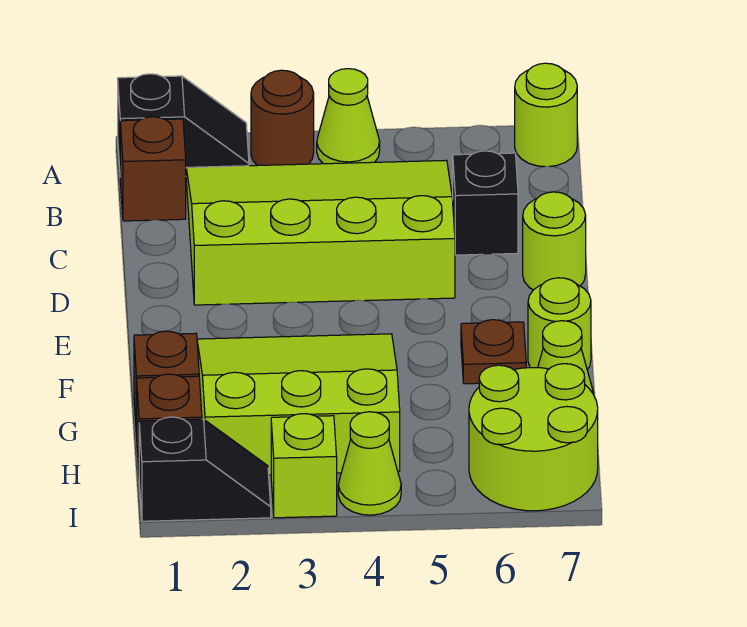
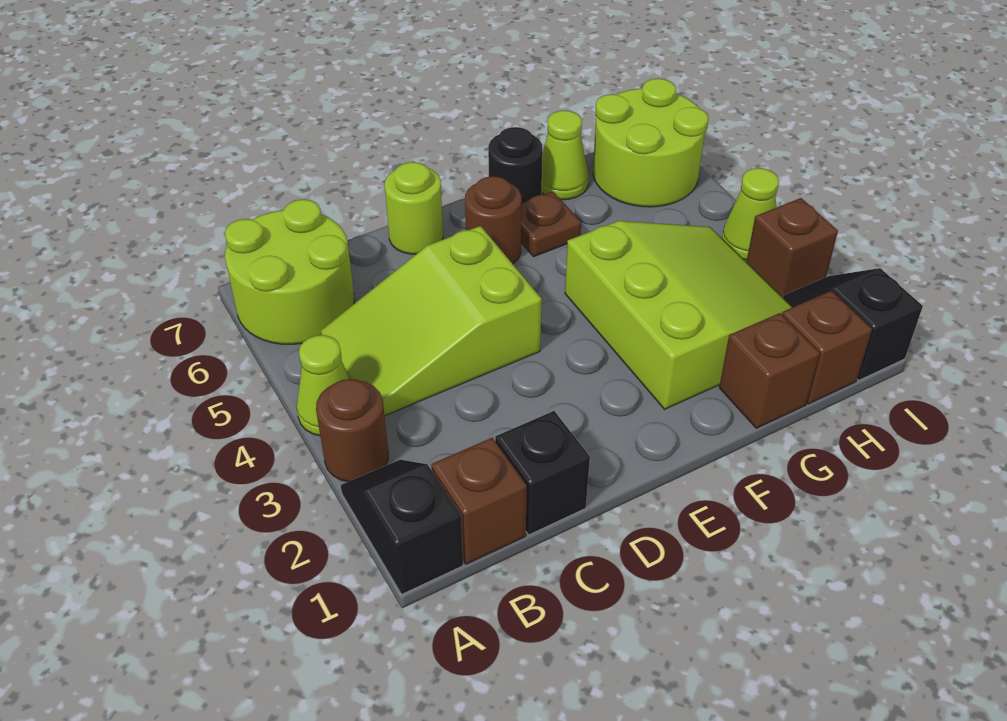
lime round brick A7 level 1 -> lime round brick A6:B7 level 1
lime slope B2:D5 level 1 top D -> lime slope B4:D5 level 1 top D
black brick C6 level 1 -> black brick C1 level 1
none -> brown round brick E6 level 1
lime slope F2:H4 level 1 top H -> lime slope F2:H4 level 1 top F
lime round brick F7 level 1 -> black round brick F7 level 1
lime brick I3 level 1 -> brown brick I3 level 1

